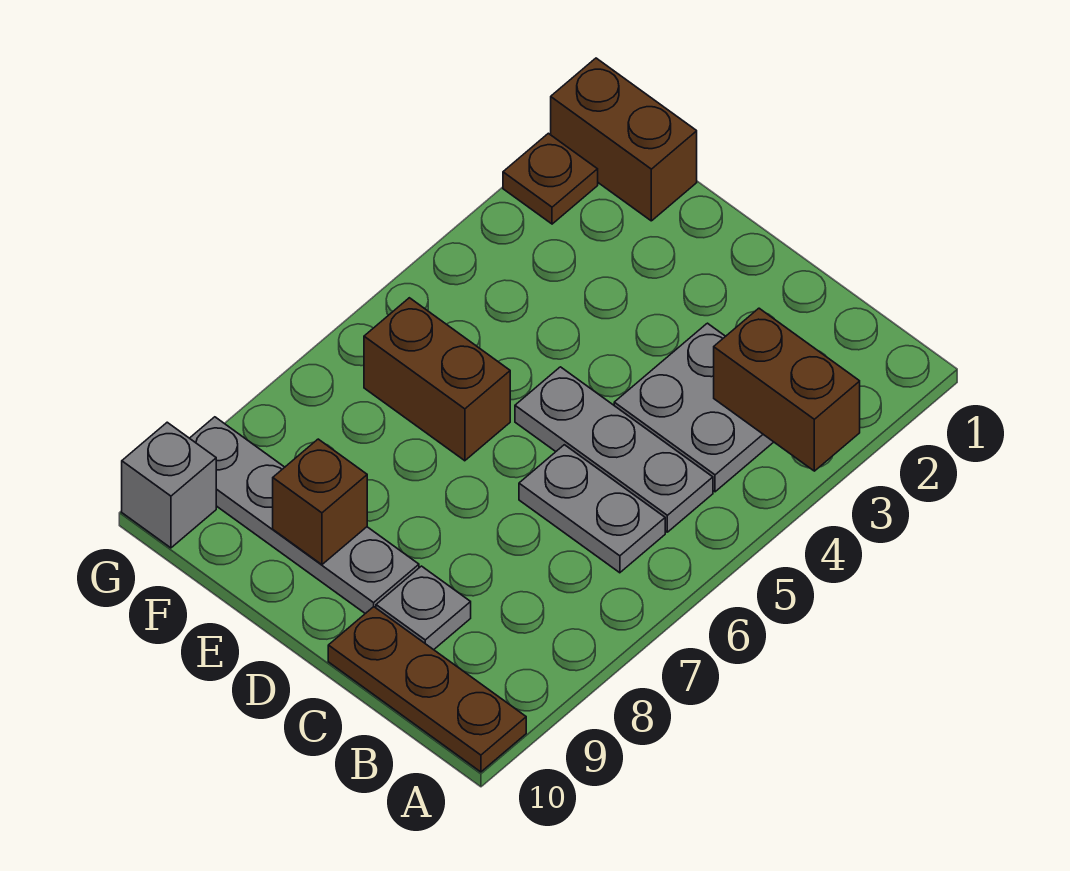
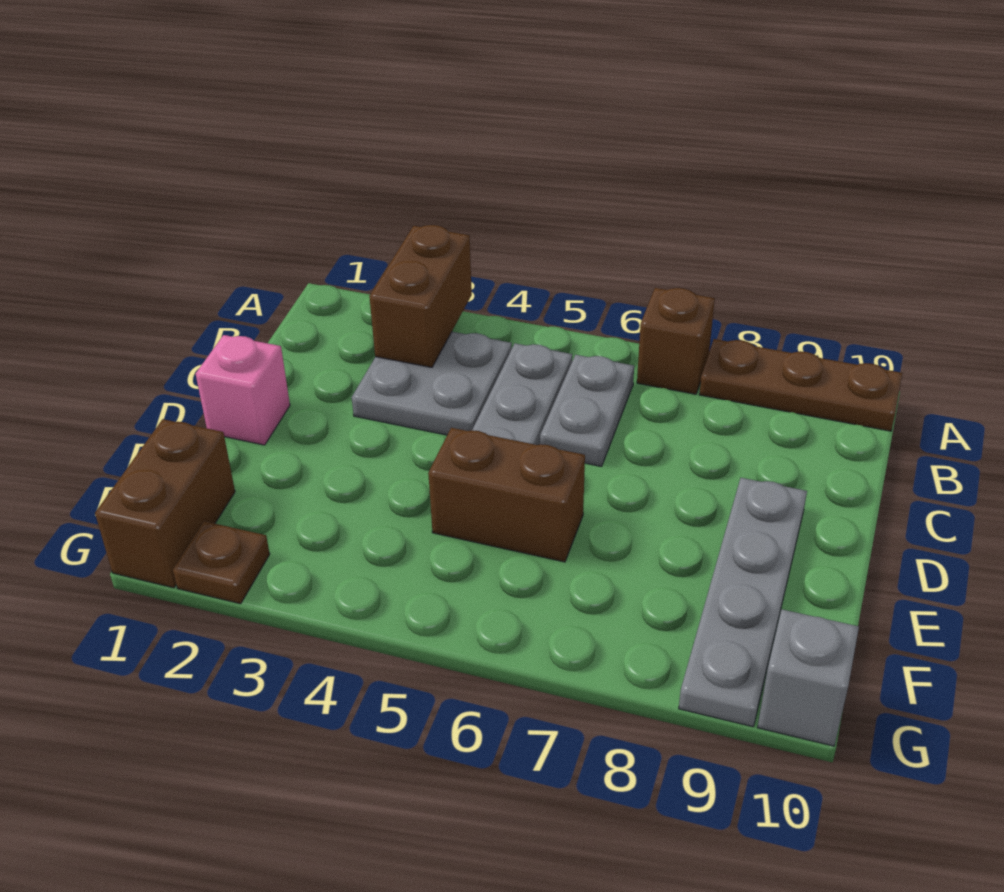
brown plate A10:C10 level 1 -> brown plate A8:A10 level 1
grey plate C9 level 1 -> none
none -> pink brick D1 level 1
brown brick E6:F6 level 1 -> brown brick E5:E6 level 1
brown brick E9 level 2 -> brown brick A7 level 1

